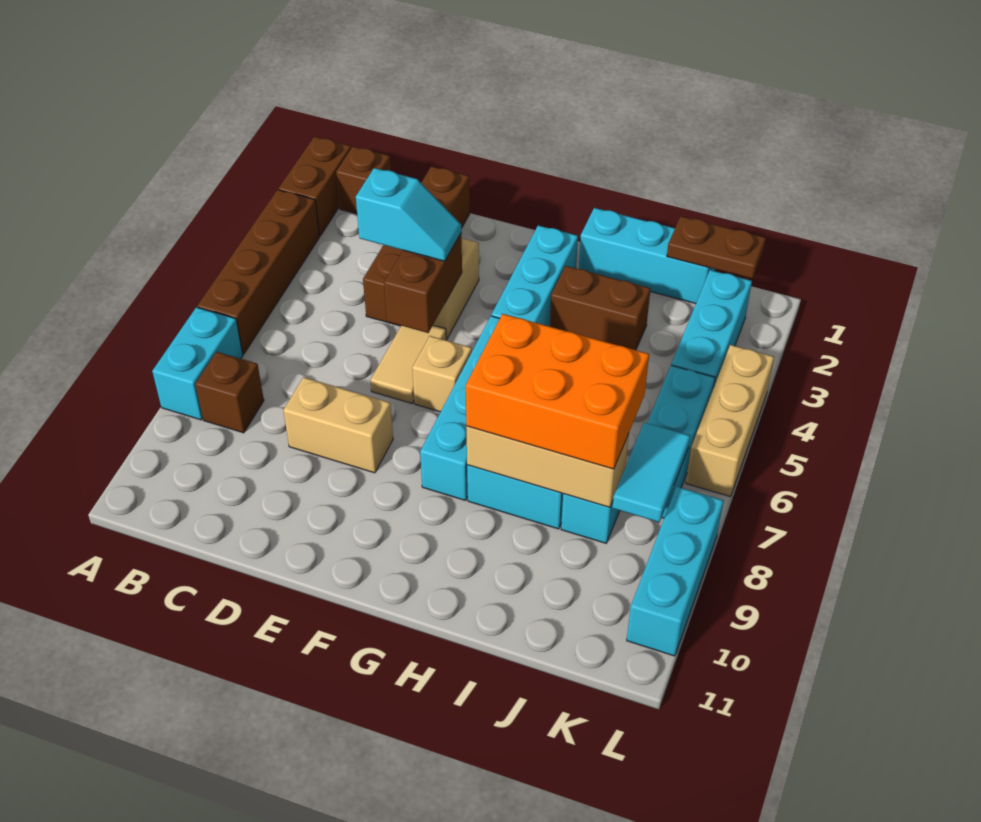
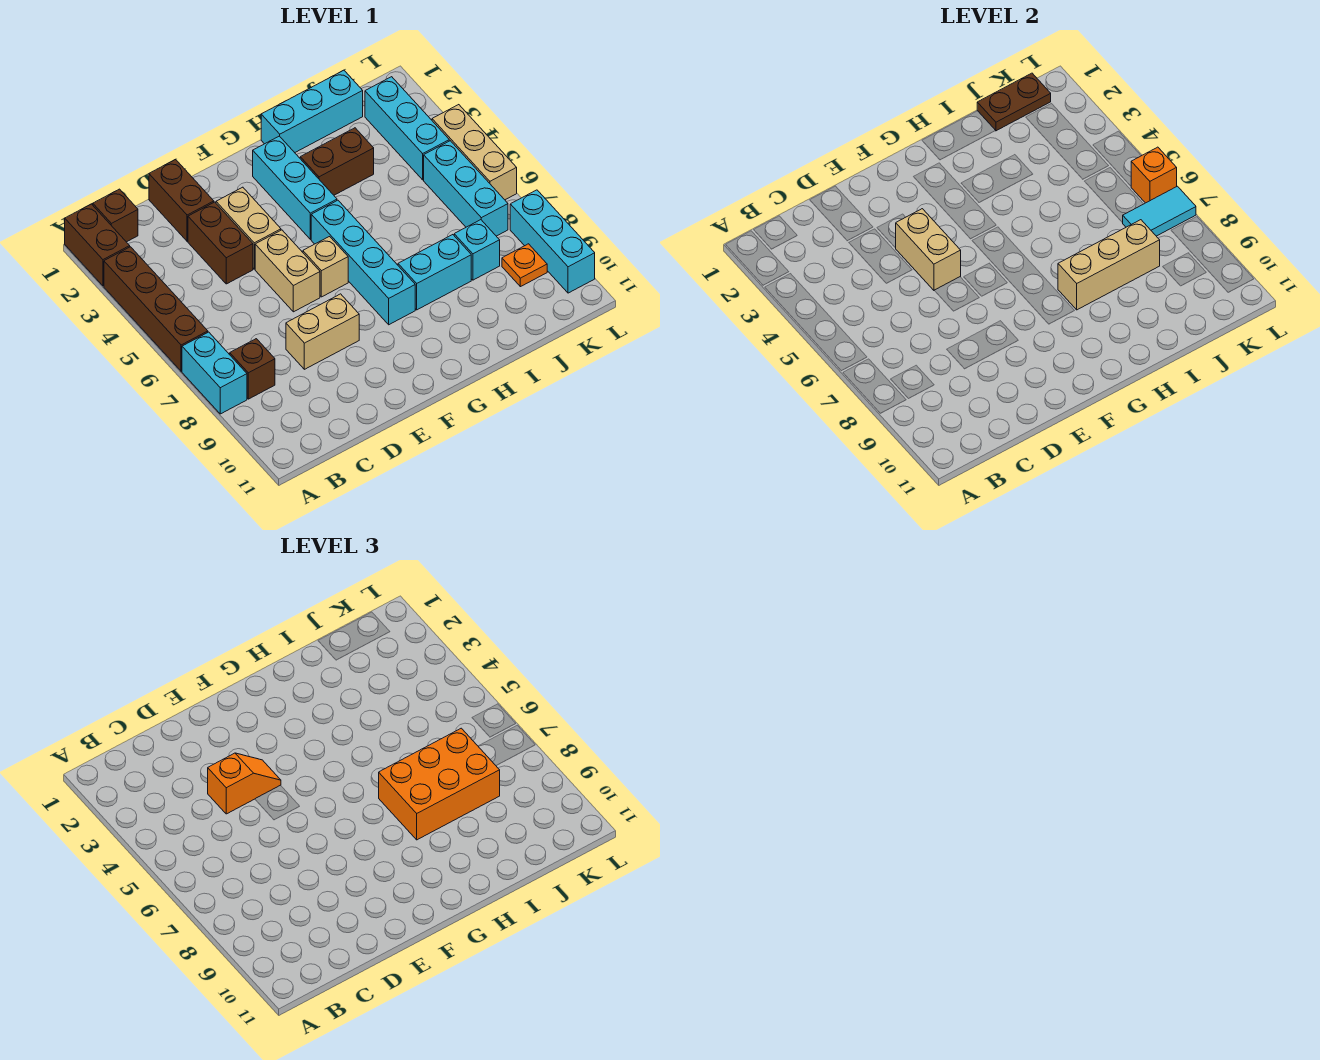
cyan slope D4:E4 level 3 top D -> orange slope D4:E4 level 3 top D
brown brick E4:E5 level 2 -> tan brick E4:E5 level 2
tan tile E5:E6 level 1 -> tan brick E5:E6 level 1
cyan tile K7:K8 level 2 -> cyan tile K7:L7 level 2
none -> orange plate K9 level 1
none -> orange brick L6 level 2

